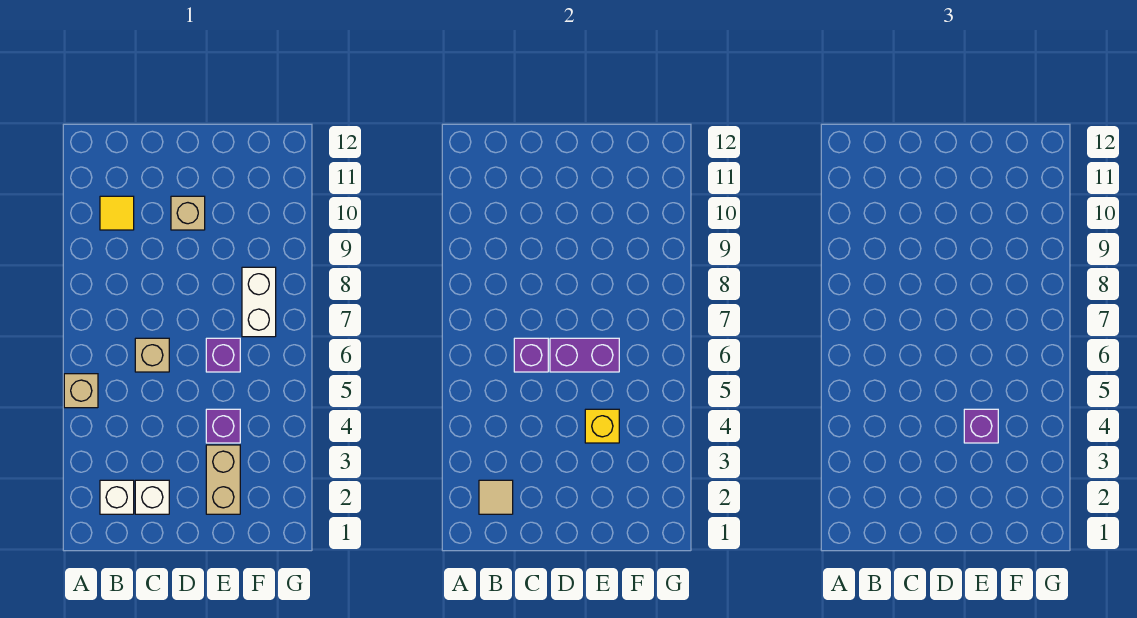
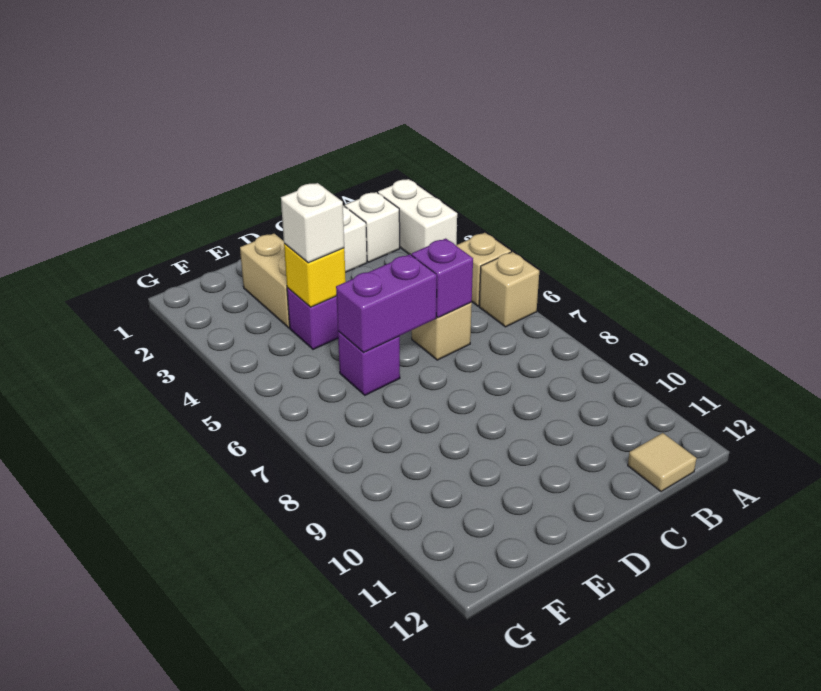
tan tile B2 level 2 -> tan tile B12 level 1
yellow tile B10 level 1 -> none
tan brick D10 level 1 -> tan brick A6 level 1
purple brick E4 level 3 -> white brick E4 level 3
white brick F7:F8 level 1 -> white brick A2:A3 level 1

